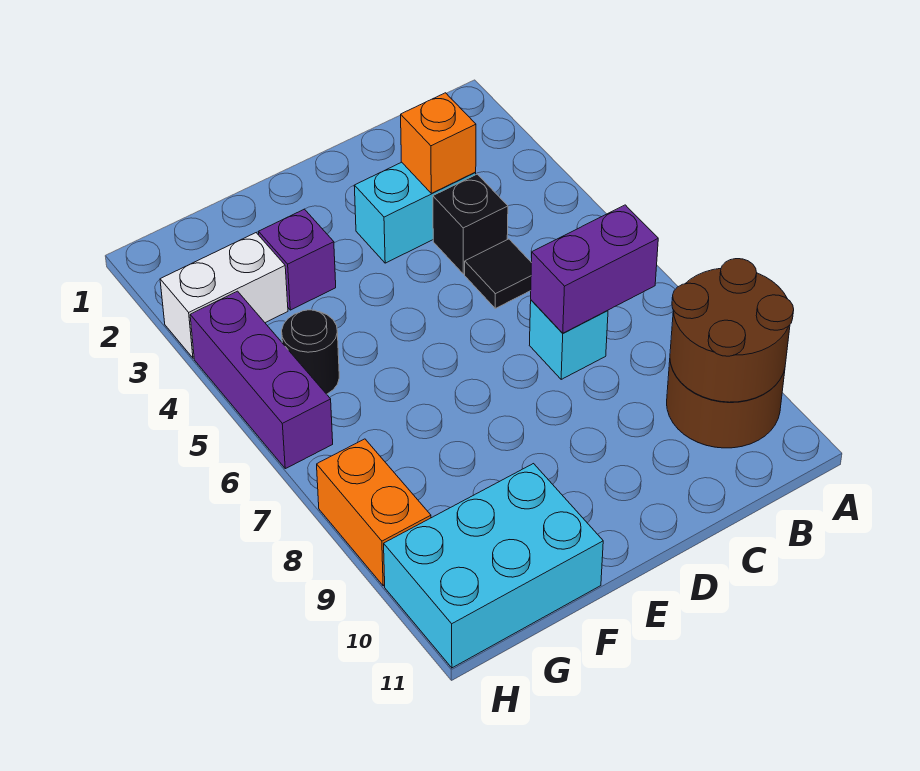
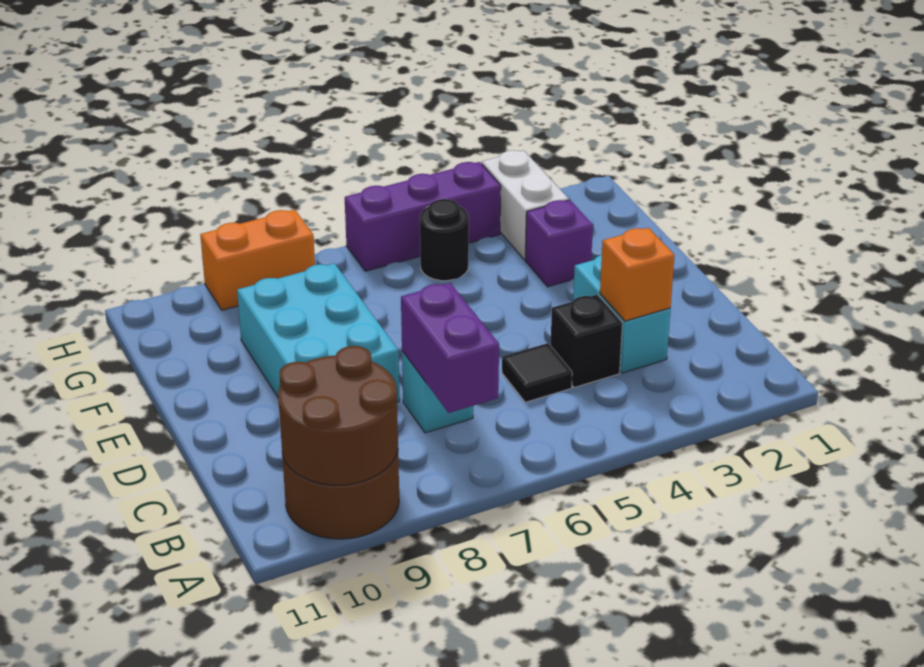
cyan brick F10:H11 level 1 -> cyan brick D8:F9 level 1

